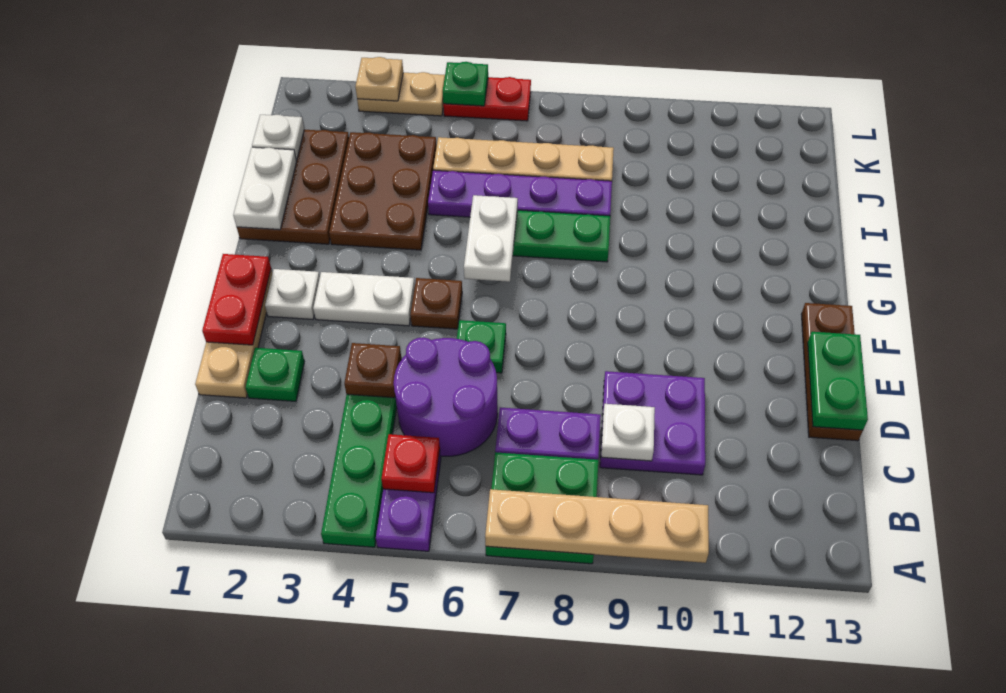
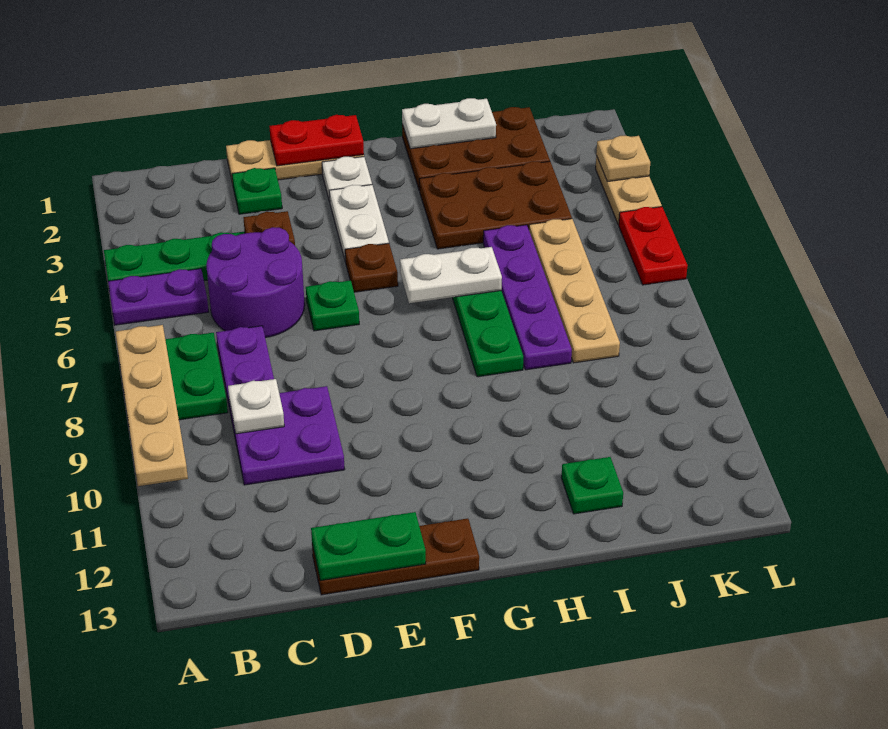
red plate B5 level 2 -> none
white plate J1 level 2 -> none
green plate L5 level 2 -> green plate I12 level 1

